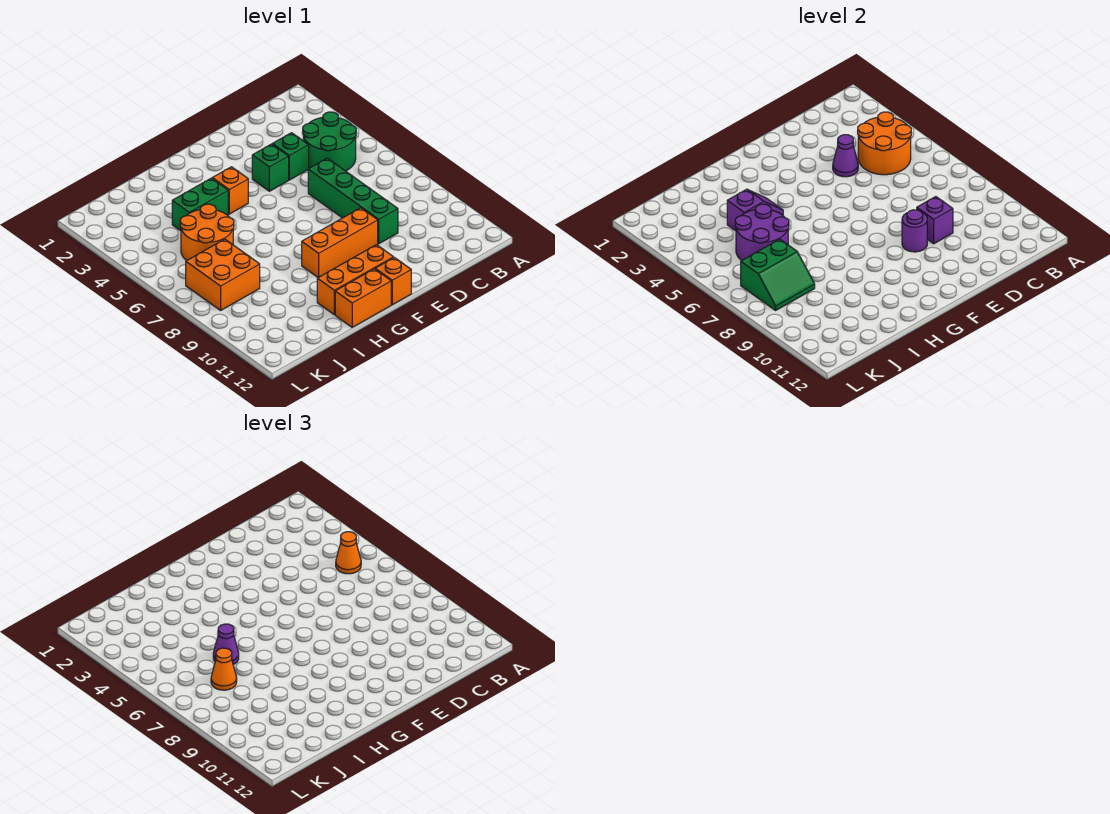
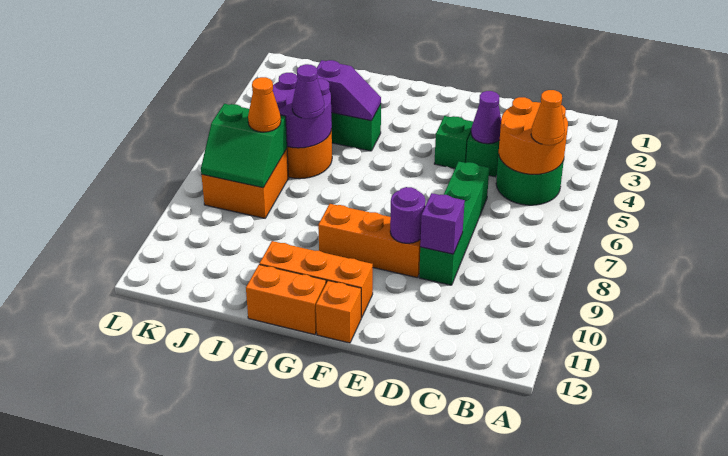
orange brick G4 level 1 -> none

